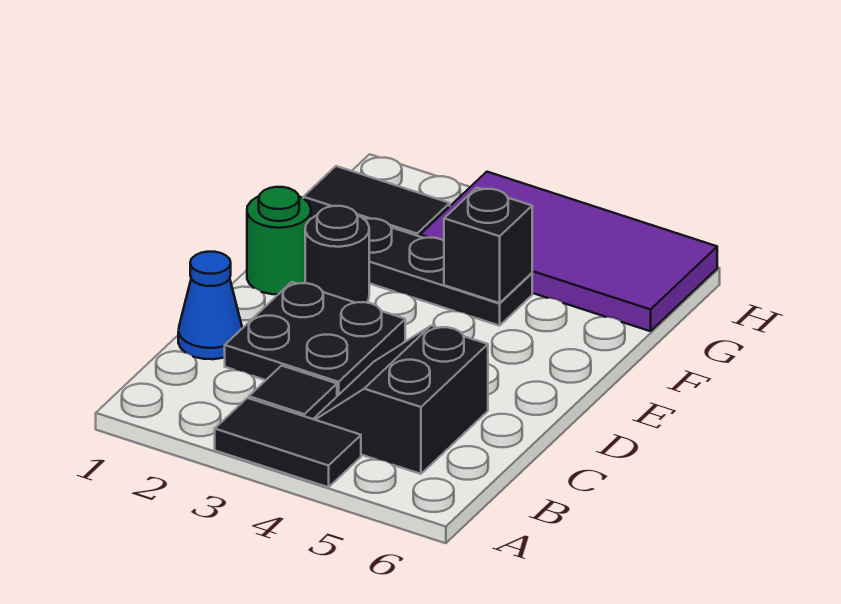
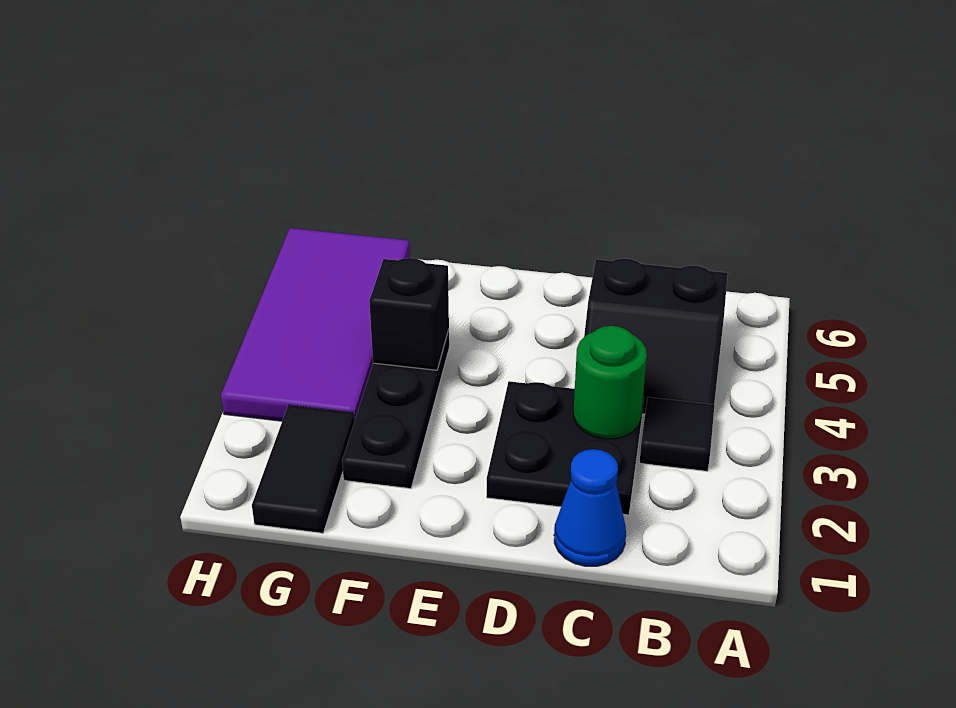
black tile A3:A4 level 1 -> none
green round brick E1 level 1 -> green round brick C3 level 2
black round brick E2 level 1 -> none

